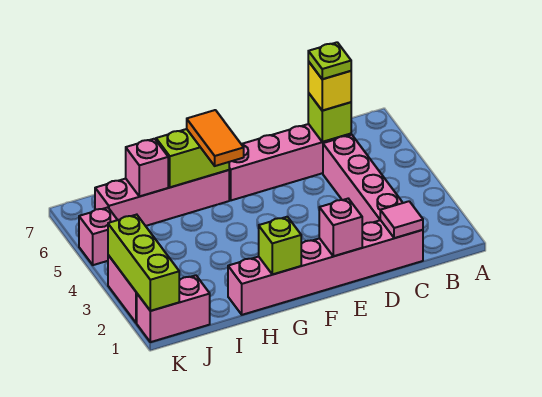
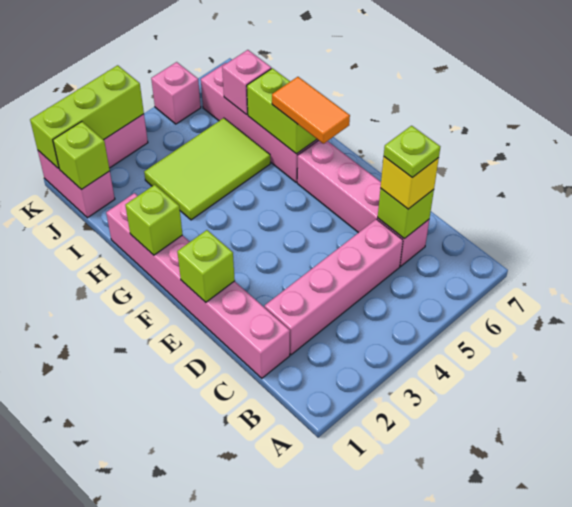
pink tile C1 level 2 -> none
pink brick E1 level 2 -> lime brick E1 level 2
orange tile G5:G6 level 3 -> orange tile F6:G6 level 3
none -> lime tile H3:I5 level 1
none -> lime brick J1 level 2

